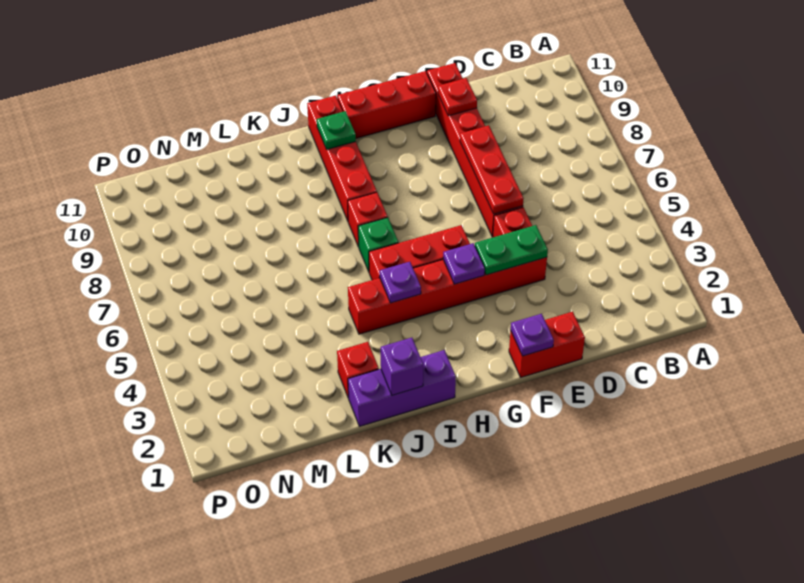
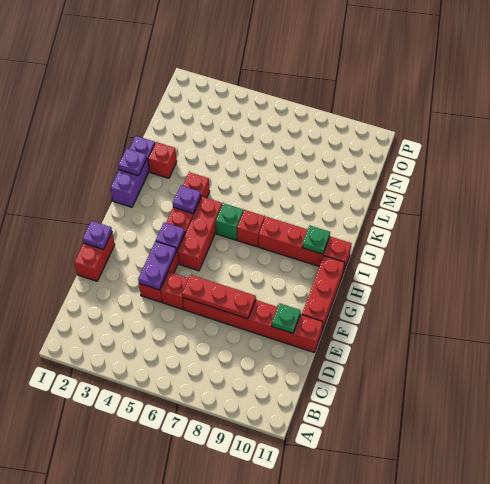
green plate E4:F4 level 2 -> purple plate E4:F4 level 2
red plate E10 level 2 -> green plate E10 level 2
purple brick J1 level 2 -> purple plate J1 level 2

